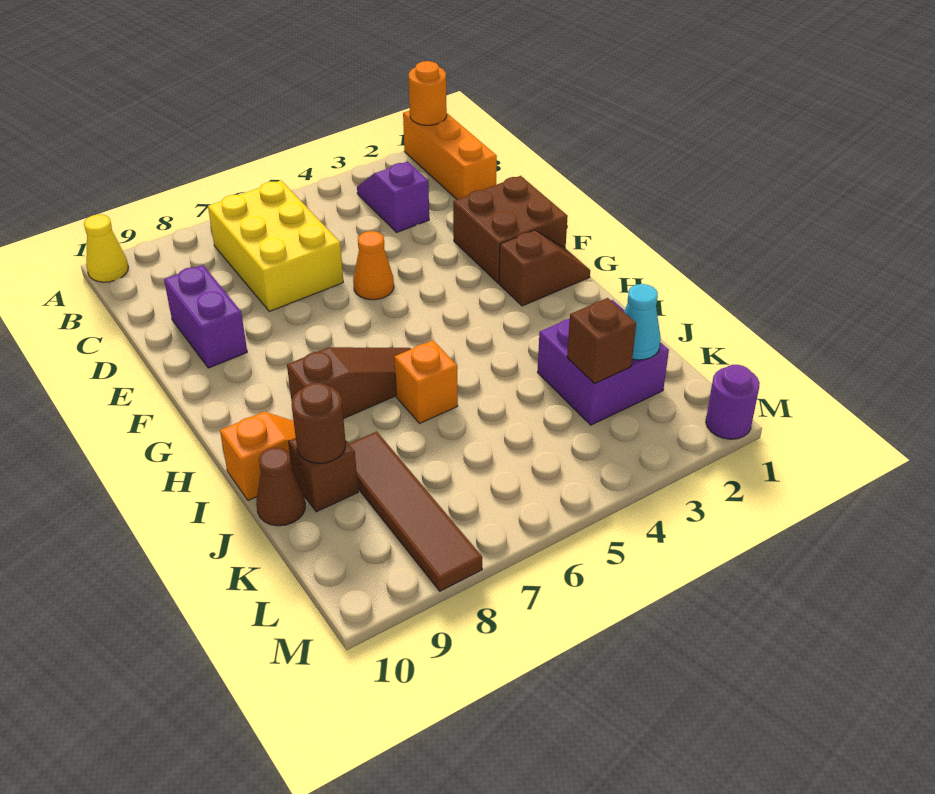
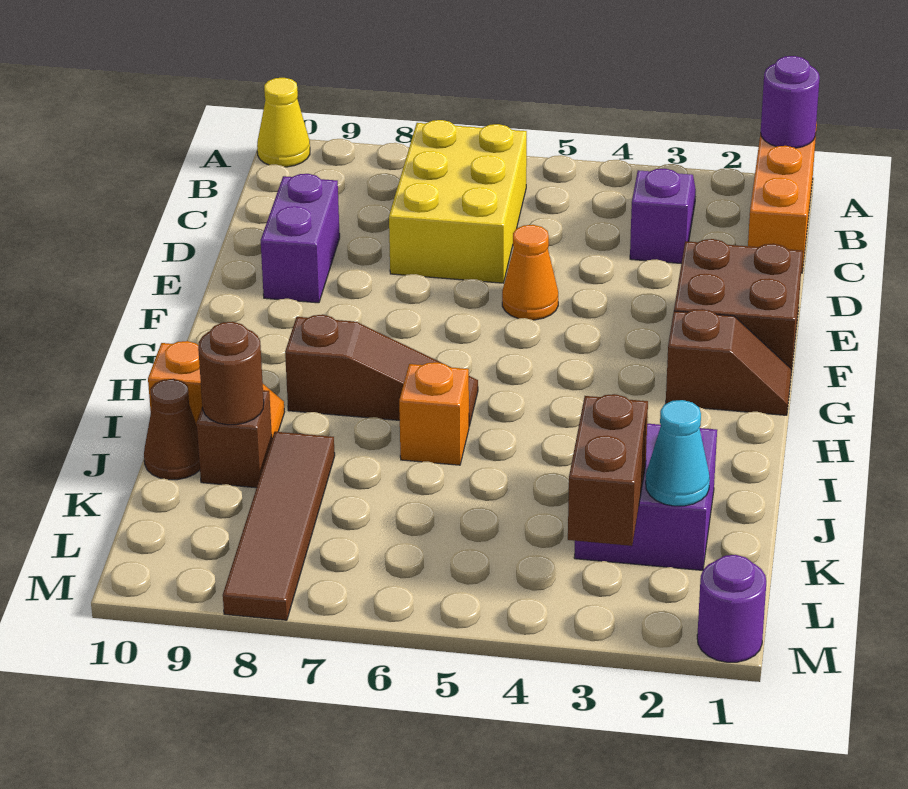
orange round brick A1 level 2 -> purple round brick A1 level 2
brown brick K3 level 2 -> brown brick K3:L3 level 2

